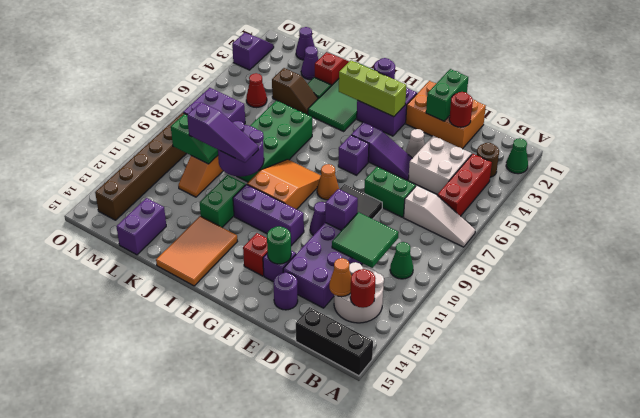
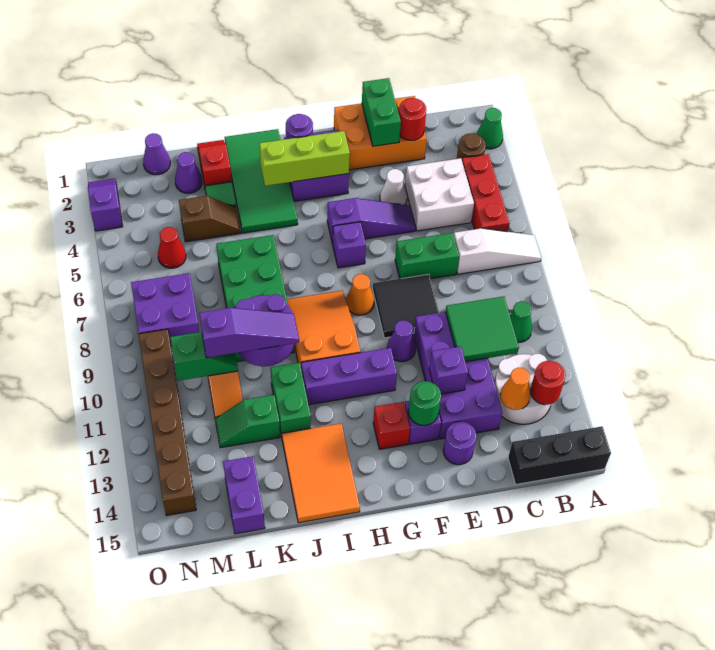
purple brick E10 level 2 -> purple brick E12 level 2
none -> green slope K12:L12 level 1 top K

